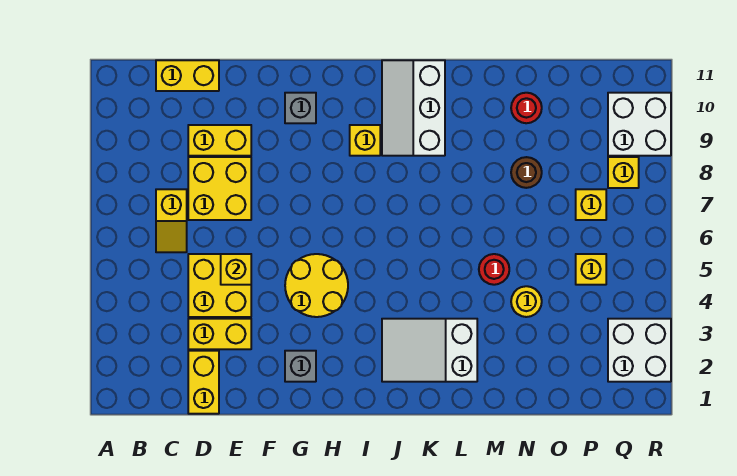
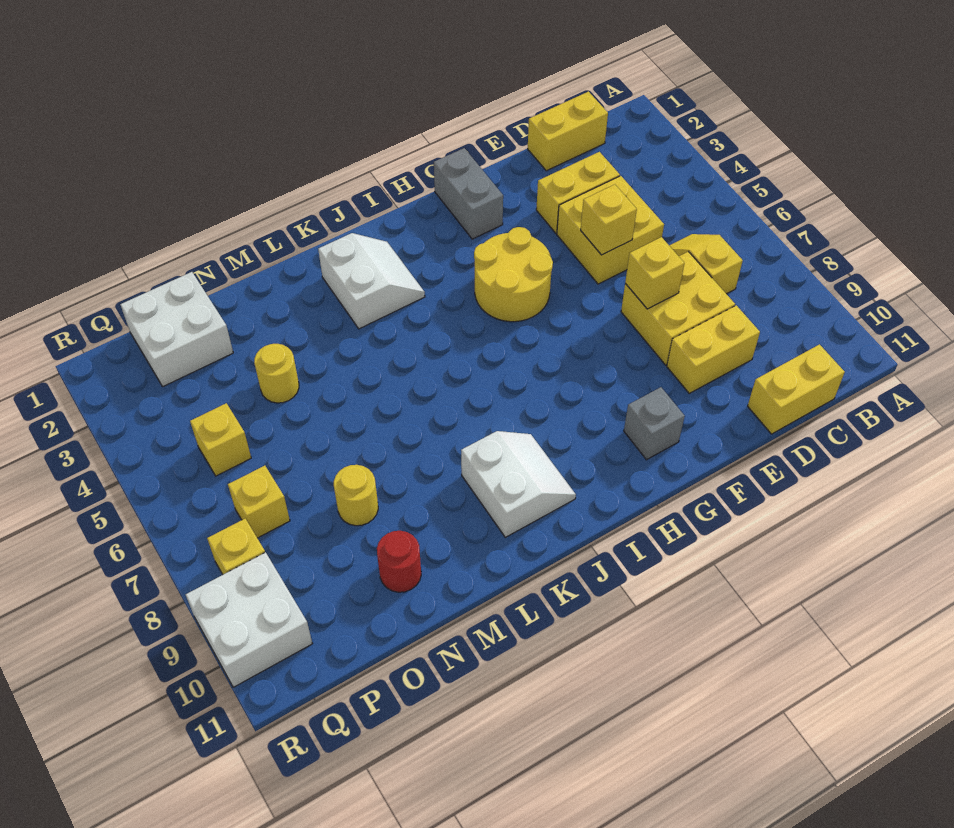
yellow brick D1:D2 level 1 -> yellow brick C1:D1 level 1
grey brick G2 level 1 -> grey brick G1:G2 level 1
yellow brick I9 level 1 -> yellow brick E7 level 2
white slope J2:L3 level 1 top L -> white slope J2:K3 level 1 top K
white slope J9:K11 level 1 top K -> white slope J9:K10 level 1 top K
red round brick M5 level 1 -> none
brown round brick N8 level 1 -> yellow round brick N8 level 1
white brick Q2:R3 level 1 -> white brick O1:P2 level 1

